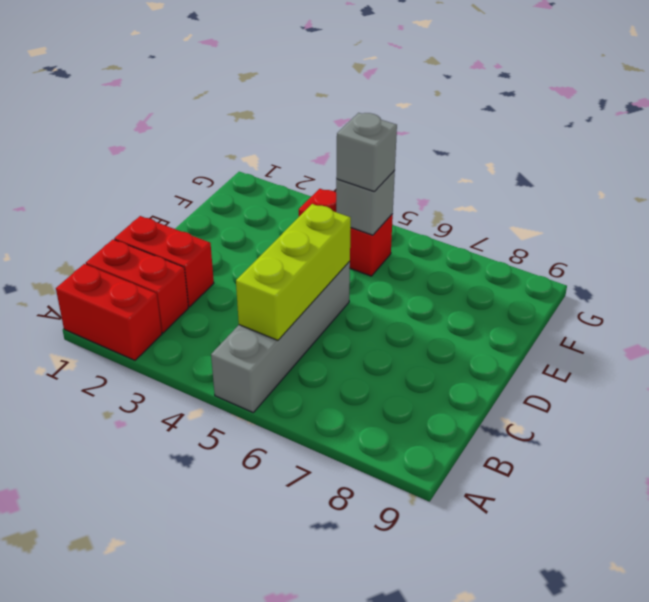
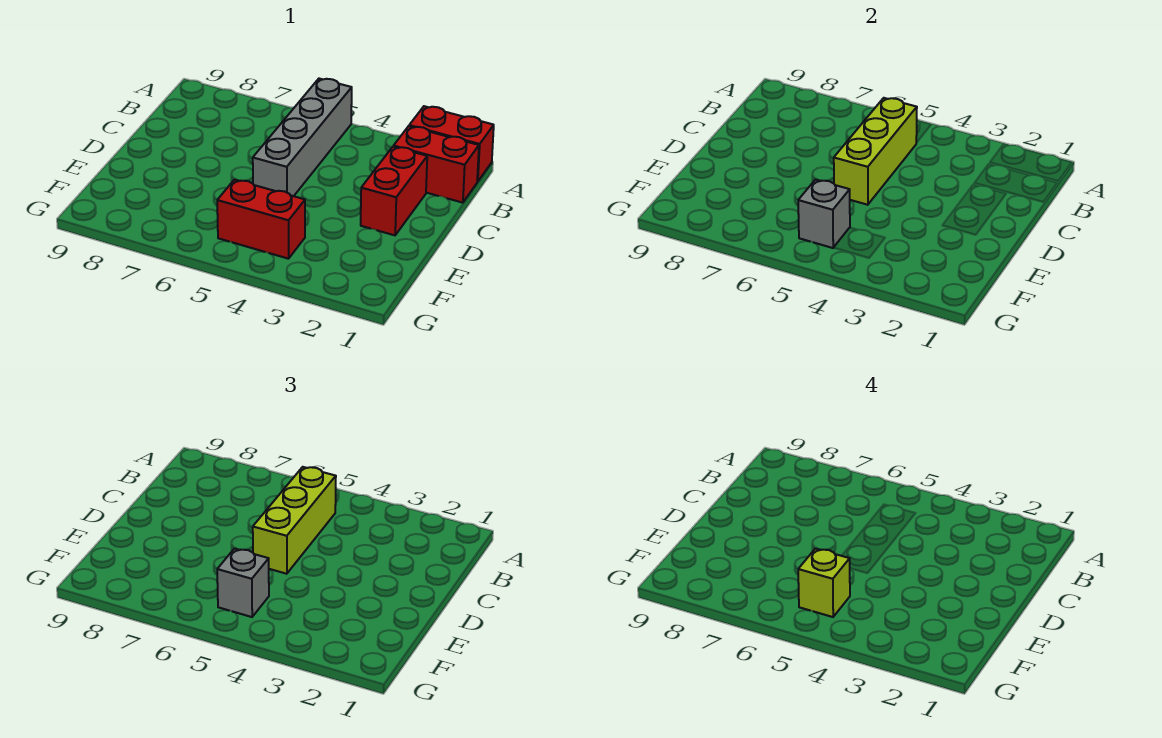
none -> lime brick B5:D5 level 3
red brick C1:C2 level 1 -> red brick C2:D2 level 1
none -> lime brick F5 level 4

